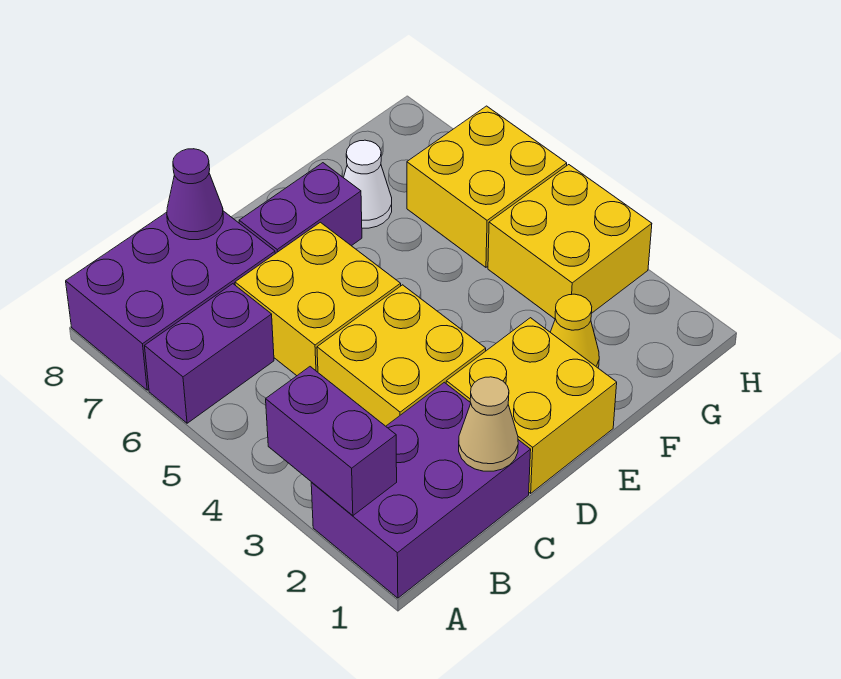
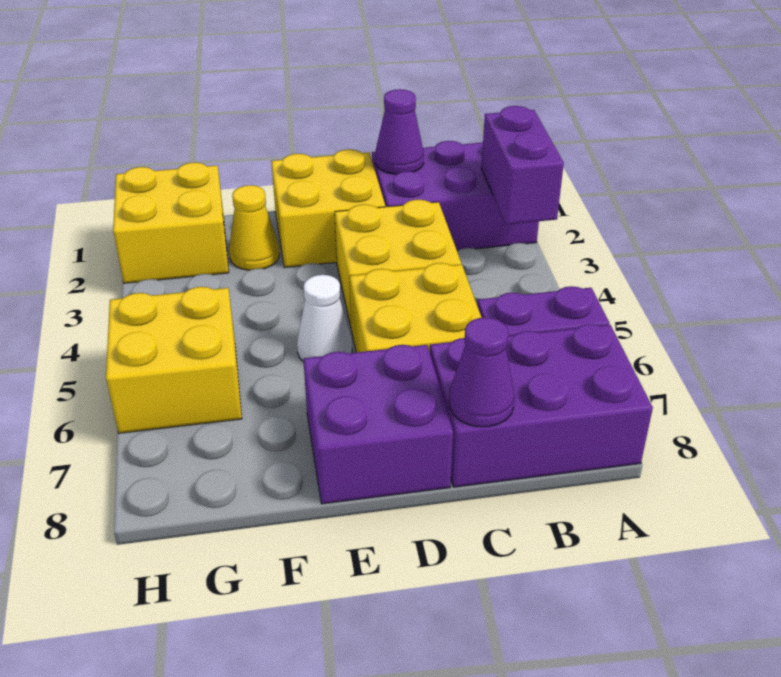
tan cone C1 level 2 -> purple cone C1 level 2
purple brick D7:E7 level 1 -> purple brick D7:E8 level 1
white cone F7 level 1 -> white cone E5 level 1
yellow brick G3:H4 level 1 -> yellow brick G1:H2 level 1

